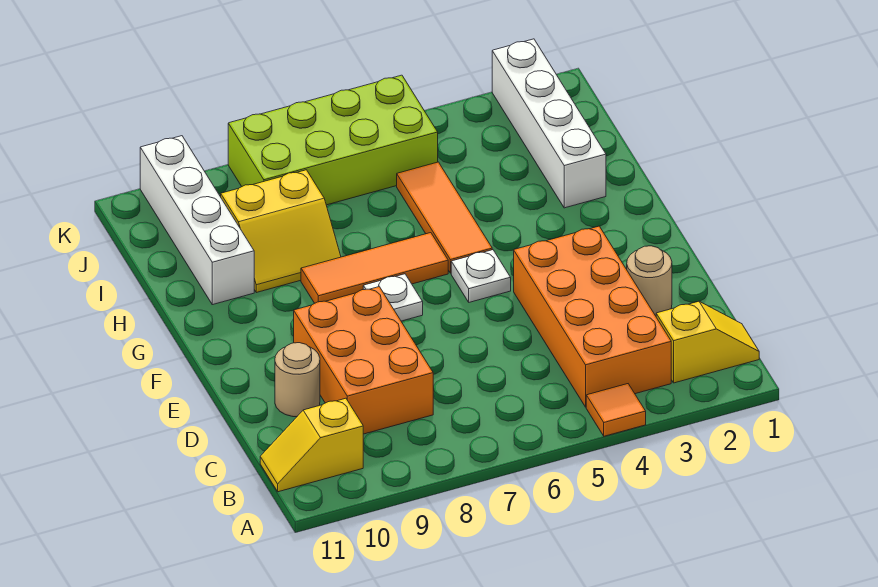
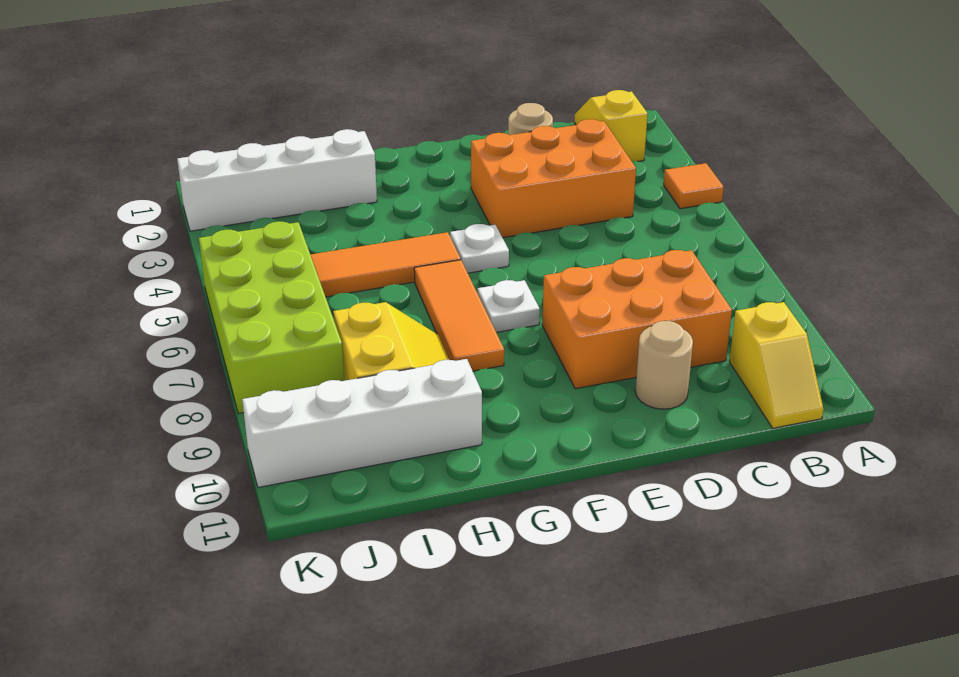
orange brick B3:E4 level 1 -> orange brick C3:E4 level 1

